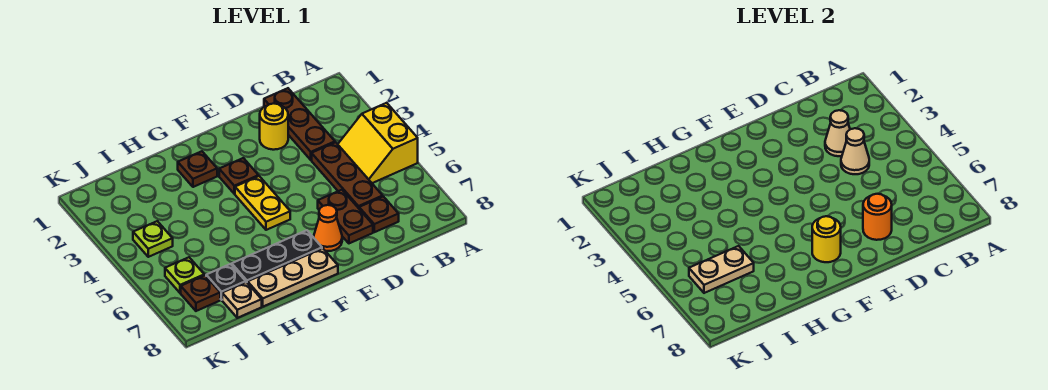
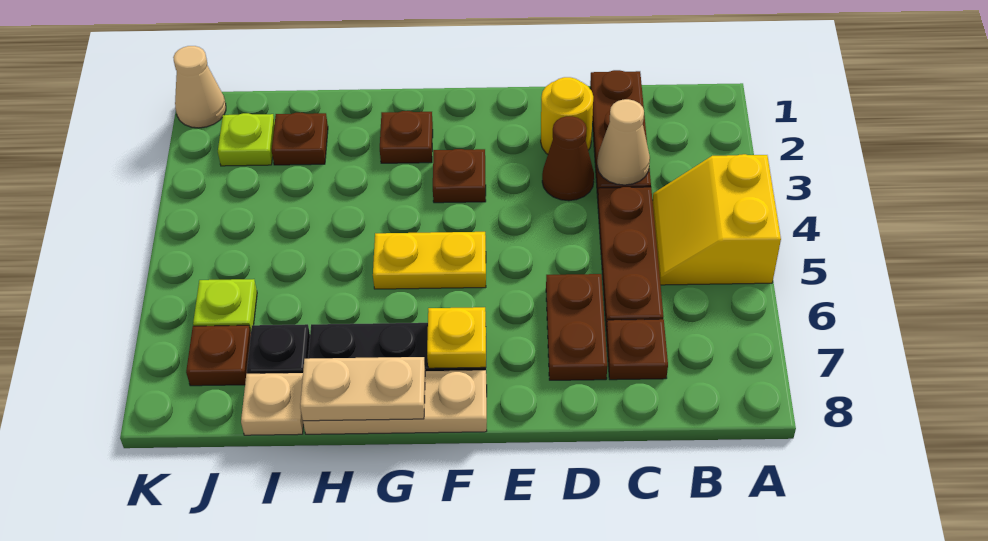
tan cone C4 level 2 -> tan cone K1 level 1
none -> brown cone D3 level 1
orange round brick D7 level 2 -> none
orange cone E7 level 1 -> none
yellow plate F4:F5 level 1 -> yellow plate F5:G5 level 1
yellow round brick F7 level 2 -> yellow plate F7 level 2
none -> brown plate I2 level 1
tan plate I6:J6 level 2 -> tan plate G8:H8 level 2
lime plate J4 level 1 -> lime plate J2 level 1

